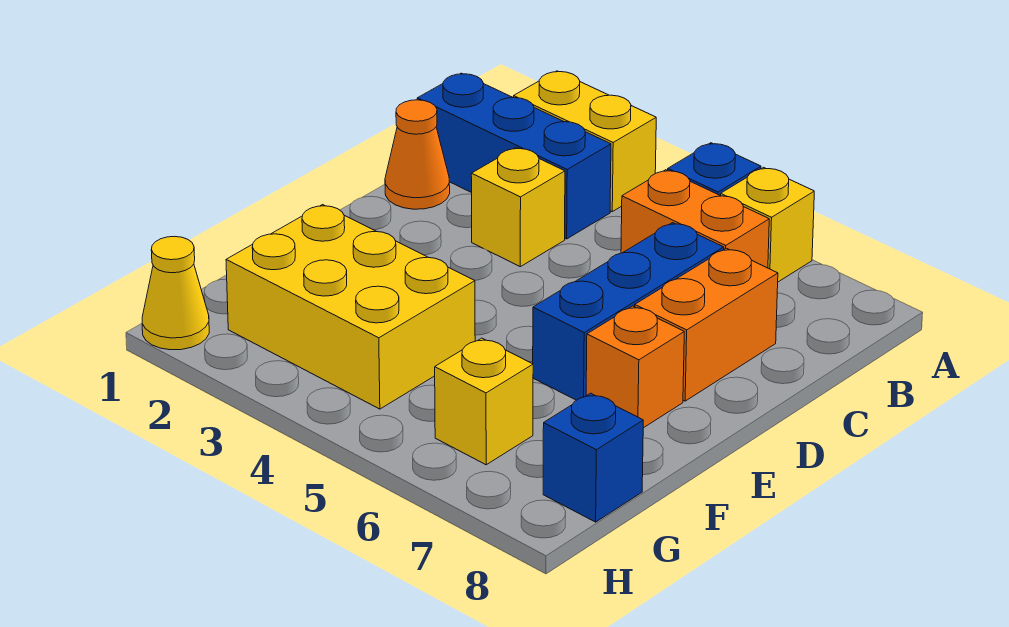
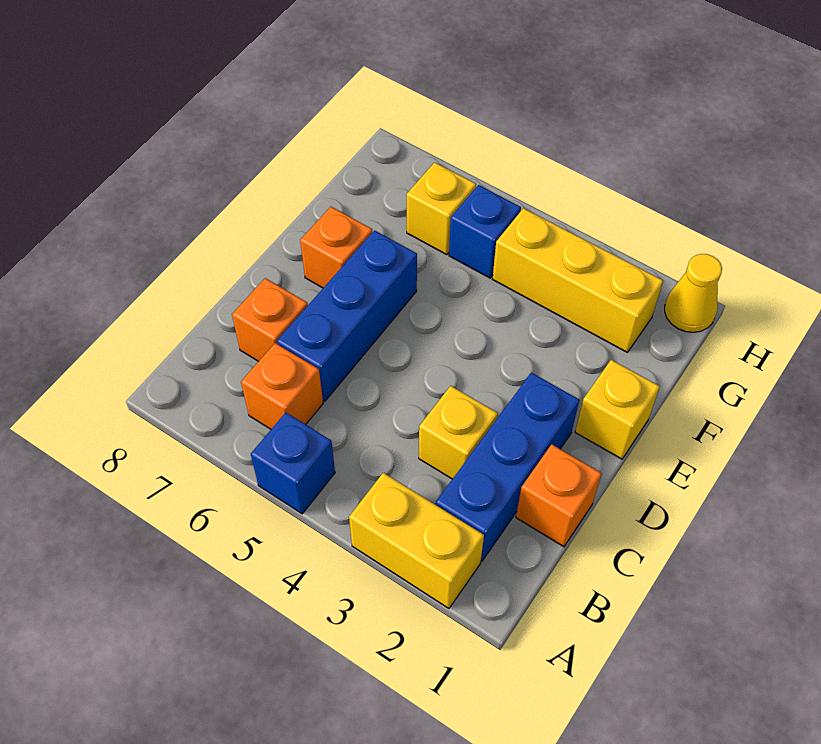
yellow brick A6 level 1 -> yellow brick E1 level 1
blue brick B1:B3 level 1 -> blue brick B2:D2 level 1
orange brick B5:B6 level 1 -> orange brick B6 level 1
orange cone C1 level 1 -> orange brick C1 level 1
orange brick C7:D7 level 1 -> orange brick C7 level 1
yellow brick F2:G4 level 1 -> yellow brick G2:G4 level 1
blue brick G8 level 1 -> blue brick G5 level 1

